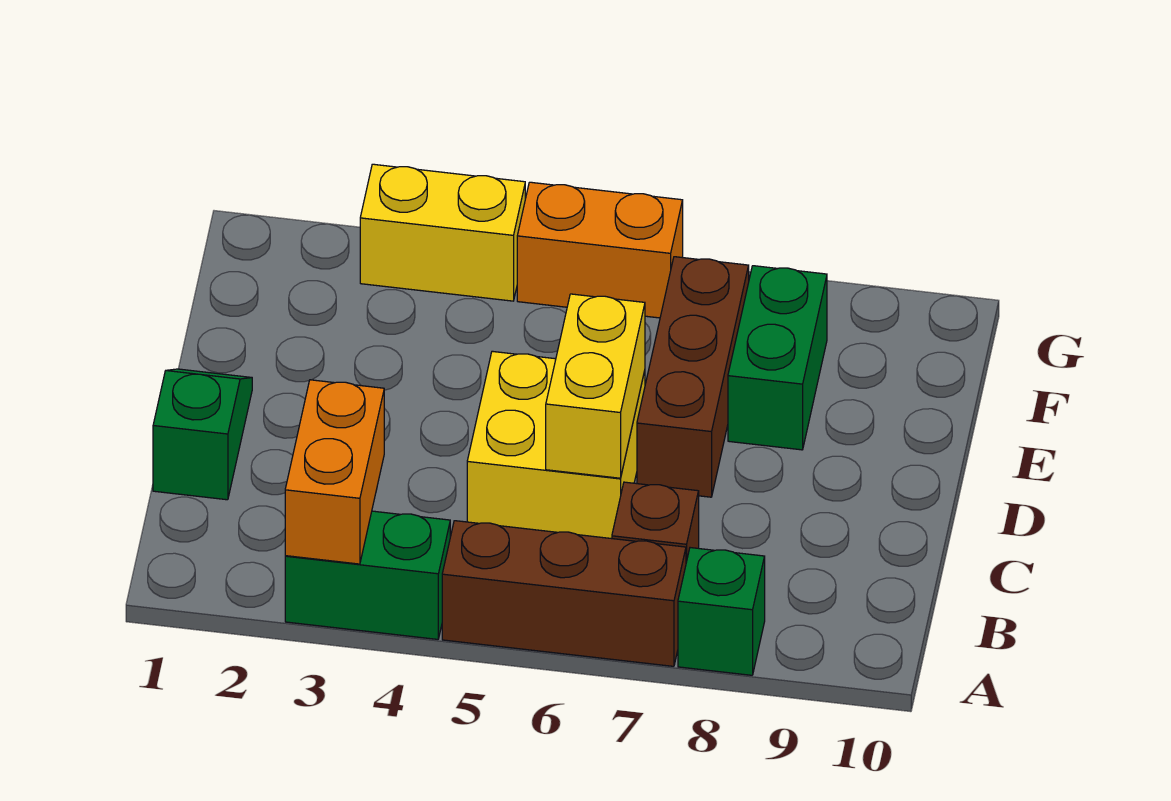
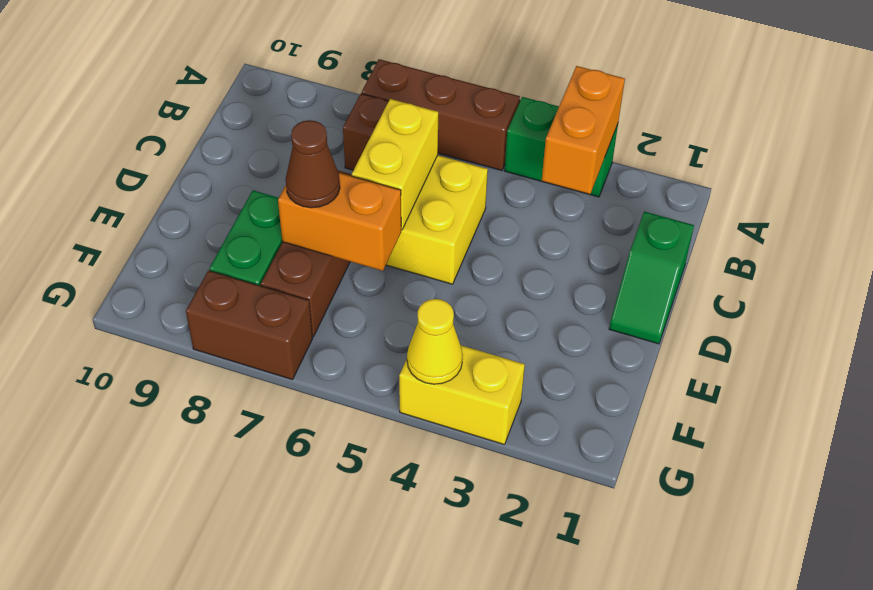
green brick A8 level 1 -> none
none -> brown cone E7 level 3
none -> yellow cone G4 level 2
orange brick G5:G6 level 1 -> orange brick E6:E7 level 2
none -> brown brick G7:G8 level 1

